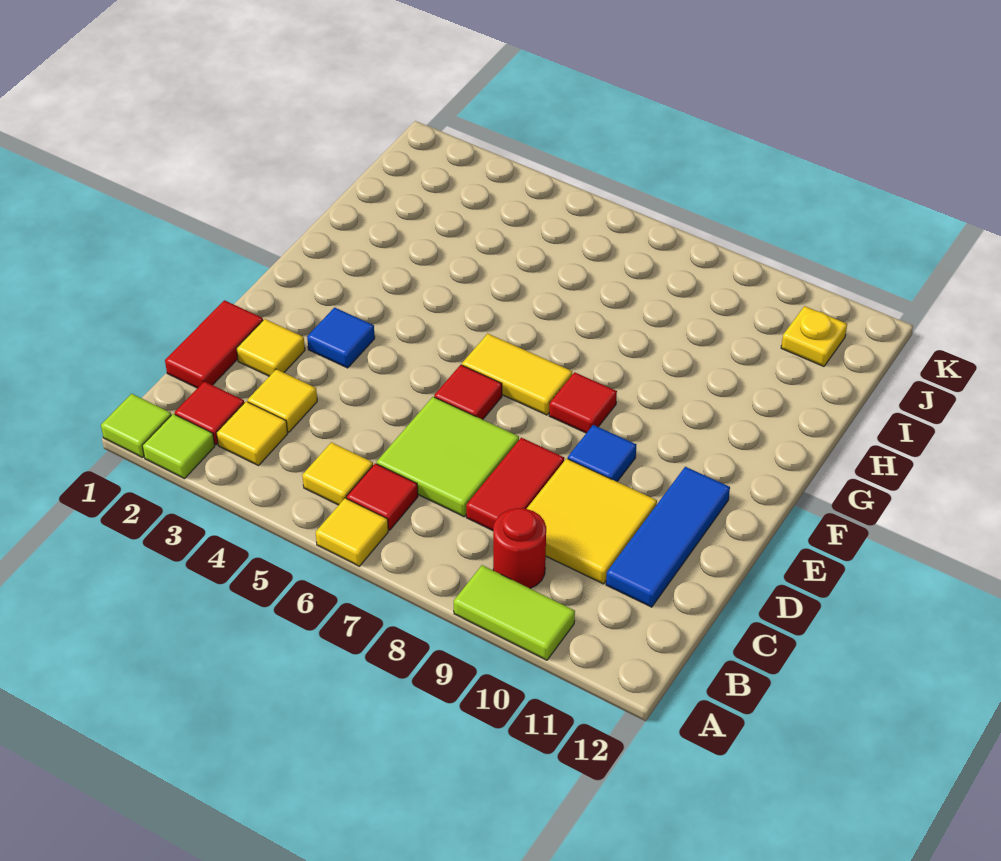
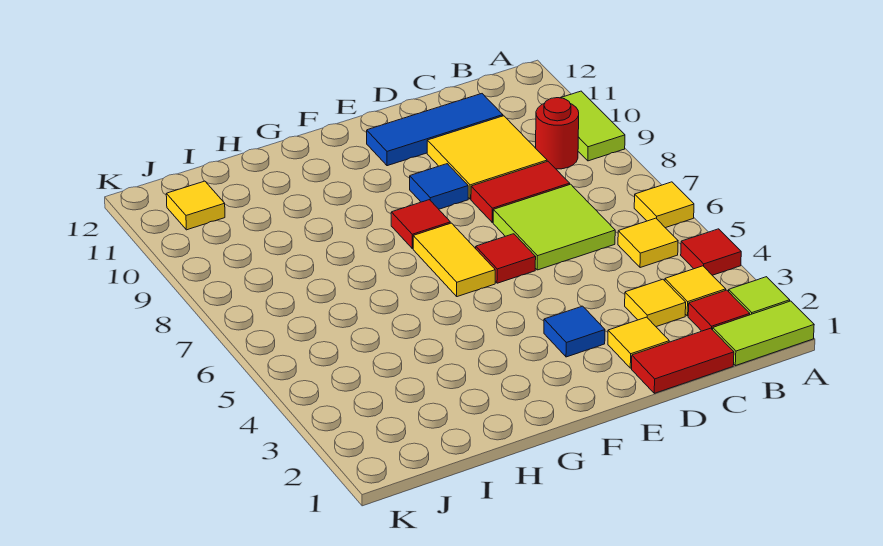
lime tile A1 level 1 -> lime tile A1:B1 level 1
red tile B6 level 1 -> red tile A4 level 1
yellow plate J11 level 1 -> yellow tile J11 level 1

